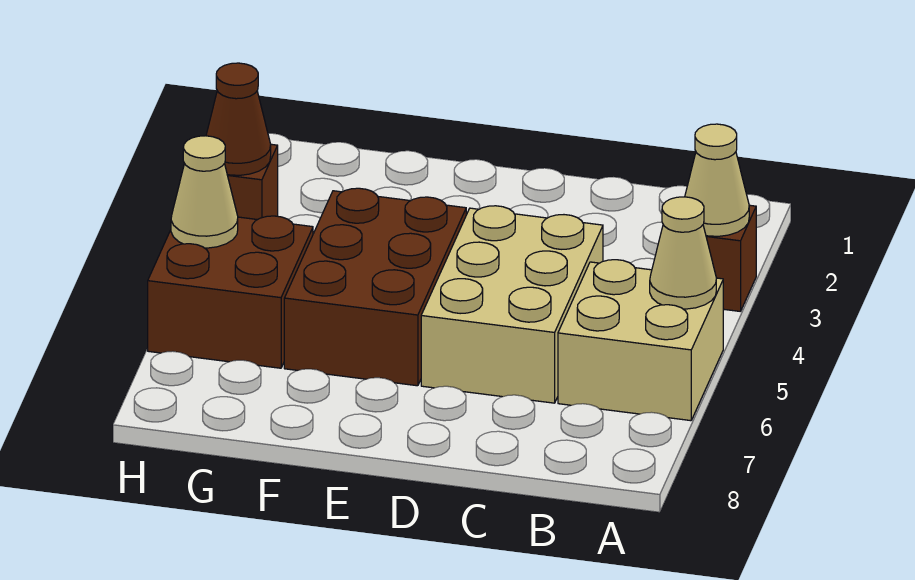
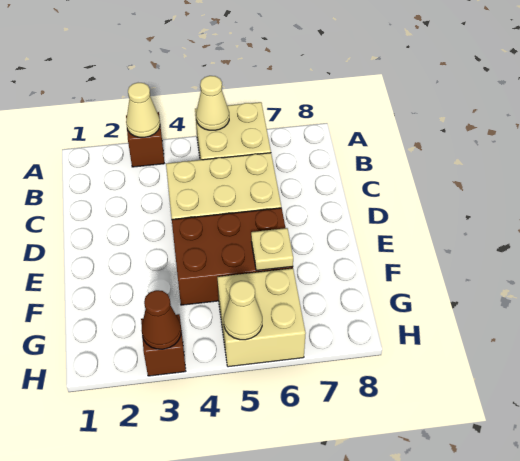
none -> tan plate F6 level 2
brown brick G5:H6 level 1 -> tan brick G5:H6 level 1

